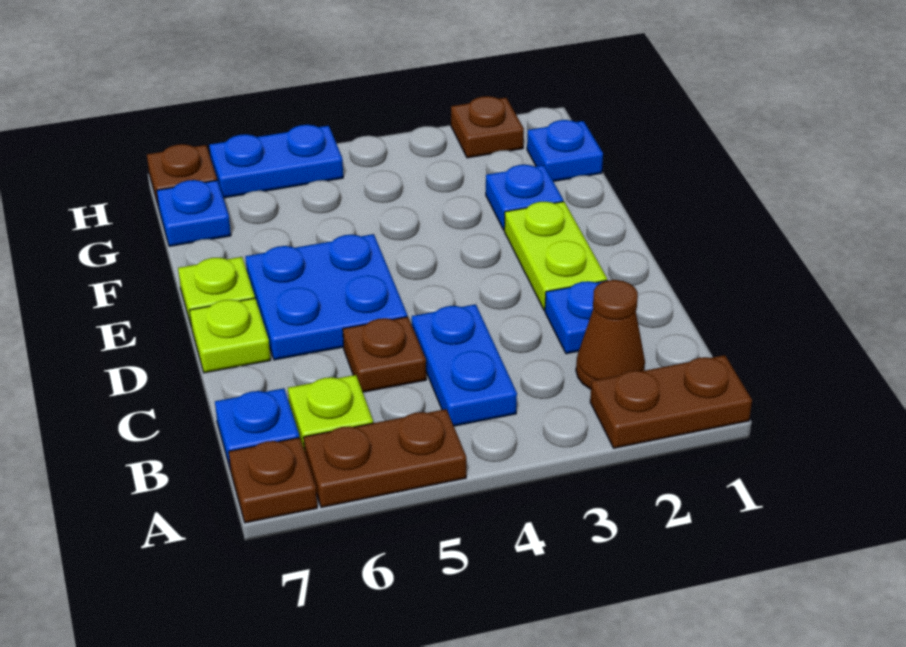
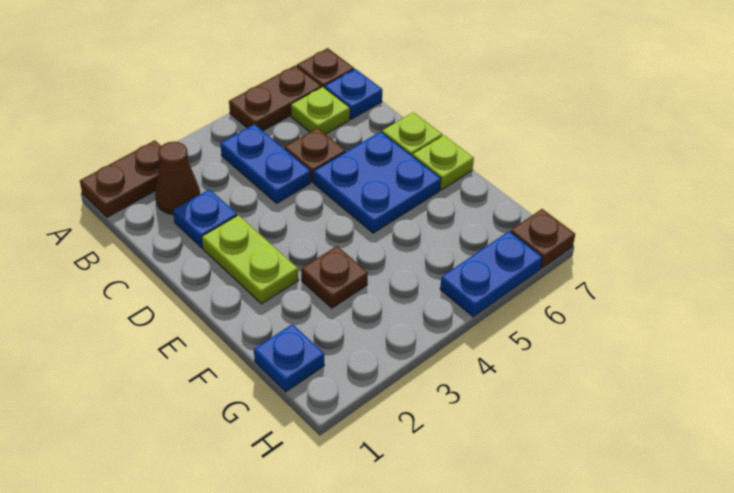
blue plate F2 level 1 -> none
blue plate G7 level 1 -> none
brown plate H2 level 1 -> brown plate F3 level 1

